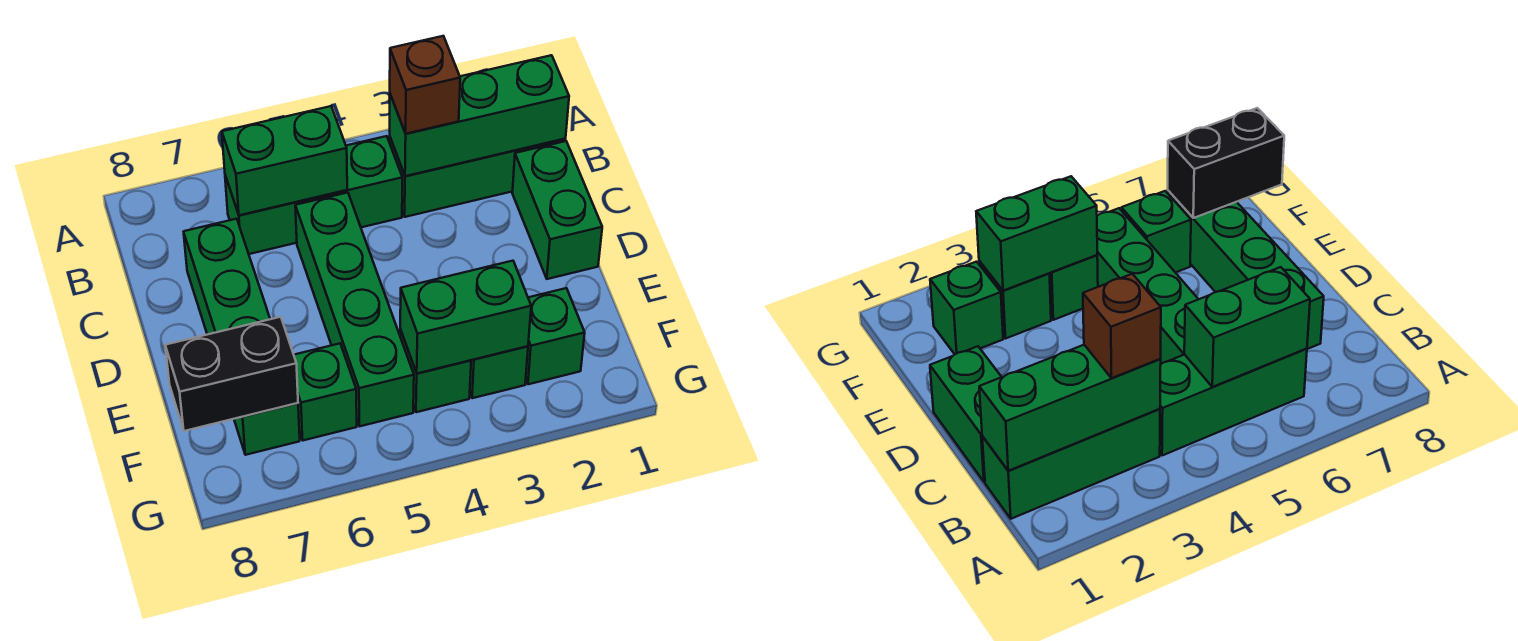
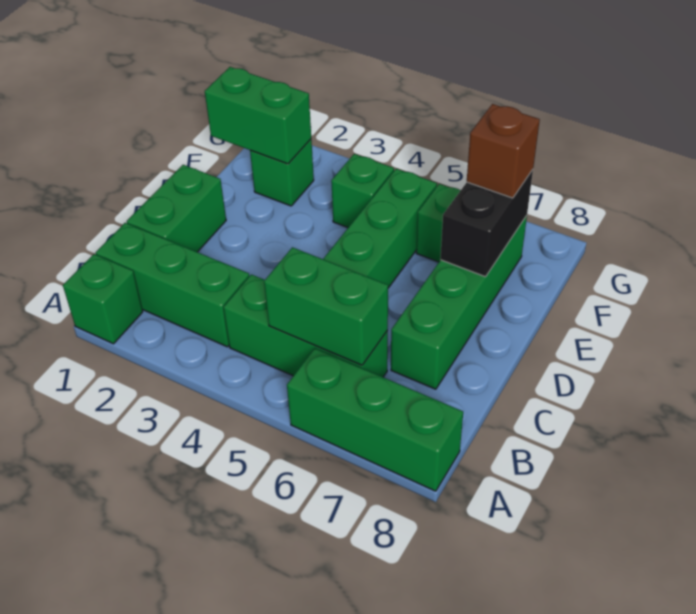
green brick B1:B3 level 2 -> green brick A6:A8 level 1
brown brick B3 level 3 -> brown brick F7 level 3
green brick F3 level 1 -> green brick A1 level 1
green brick F3:F4 level 2 -> green brick F1:F2 level 2
black brick F7:F8 level 2 -> black brick E7:F7 level 2

